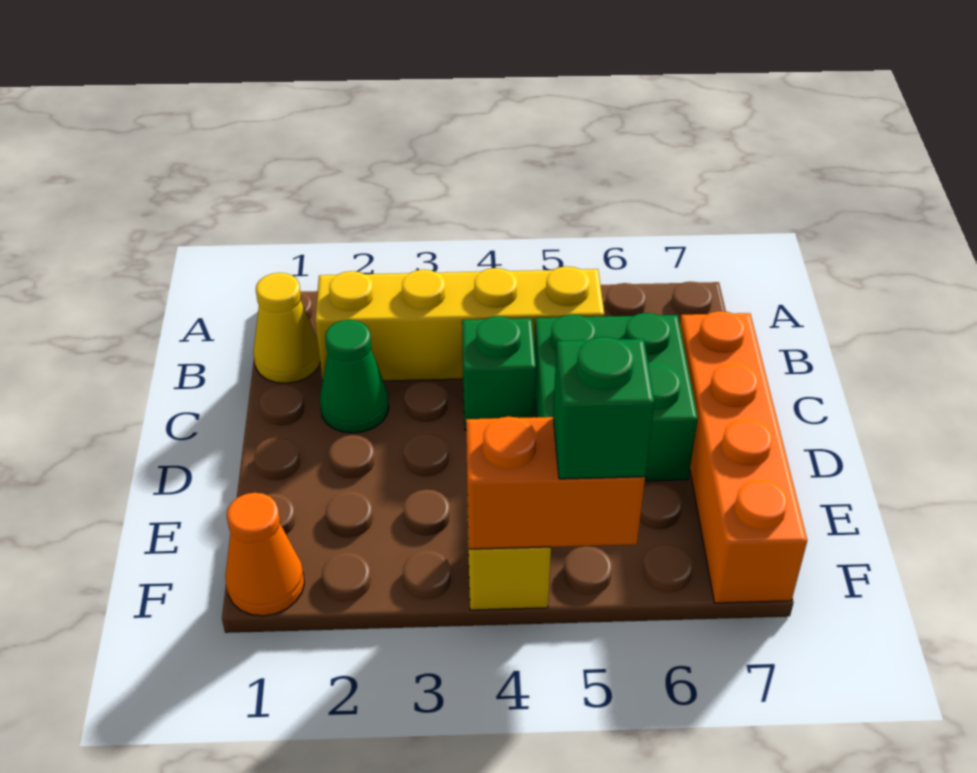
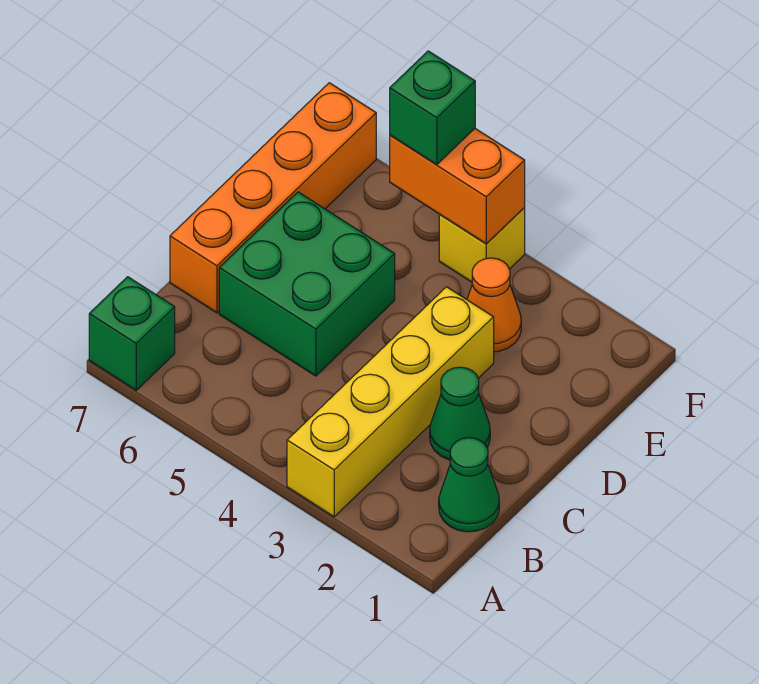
yellow cone B1 level 1 -> green cone B1 level 1
yellow brick B2:B5 level 1 -> yellow brick A3:D3 level 1
green brick C4 level 1 -> green brick A7 level 1
orange cone F1 level 1 -> orange cone E3 level 1

